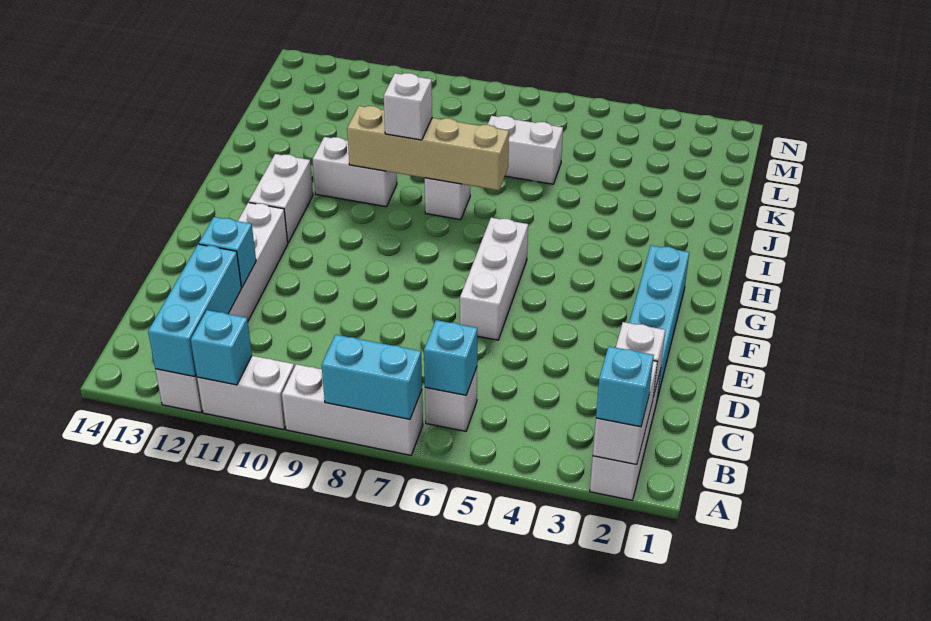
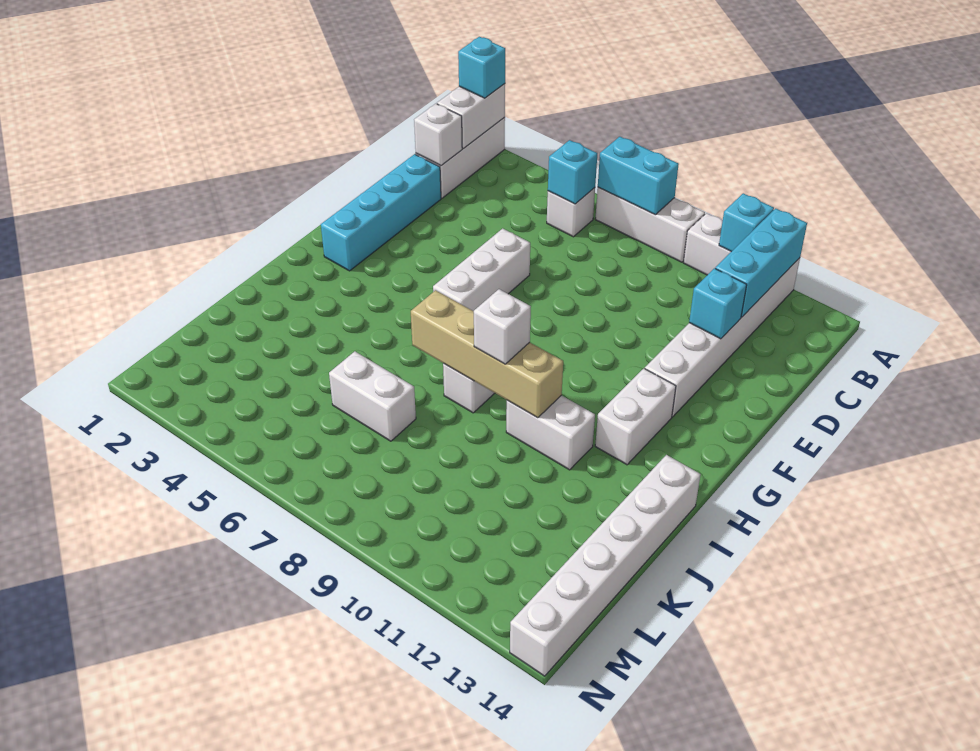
none -> white brick I14:N14 level 1

